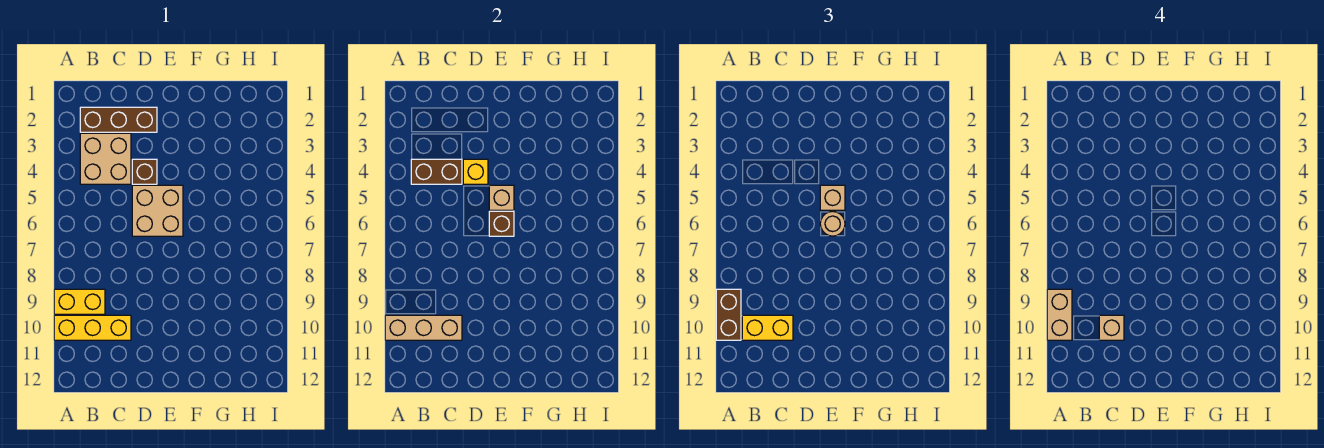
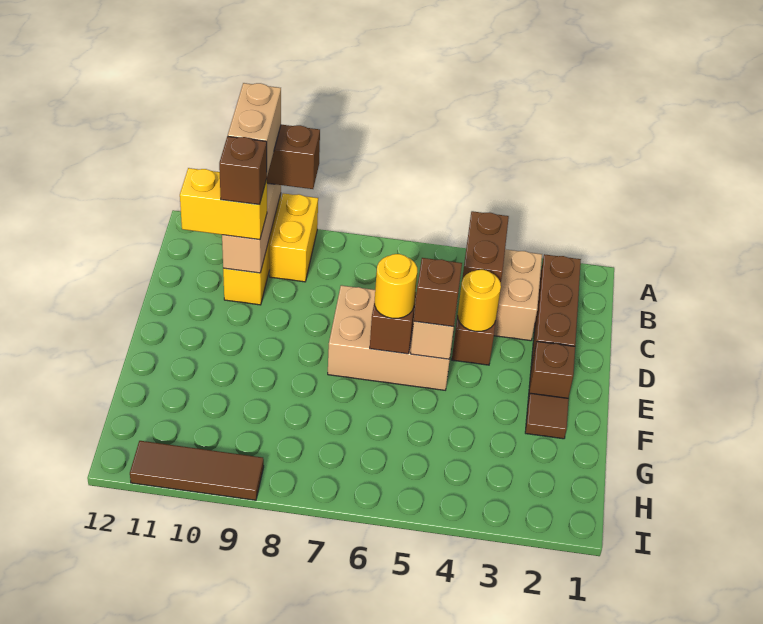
tan brick A9:A10 level 4 -> tan brick A10:B10 level 4
yellow brick B10:C10 level 3 -> yellow brick C10:C11 level 3
tan brick C10 level 4 -> brown brick C10 level 4
yellow brick D4 level 2 -> yellow round brick D4 level 2
tan brick D5:E6 level 1 -> tan brick D5:E7 level 1
none -> brown brick E2 level 1
tan brick E5 level 3 -> brown brick E5 level 3
tan round brick E6 level 3 -> yellow round brick E6 level 3
none -> brown tile F2 level 1
none -> brown tile I9:I11 level 1

